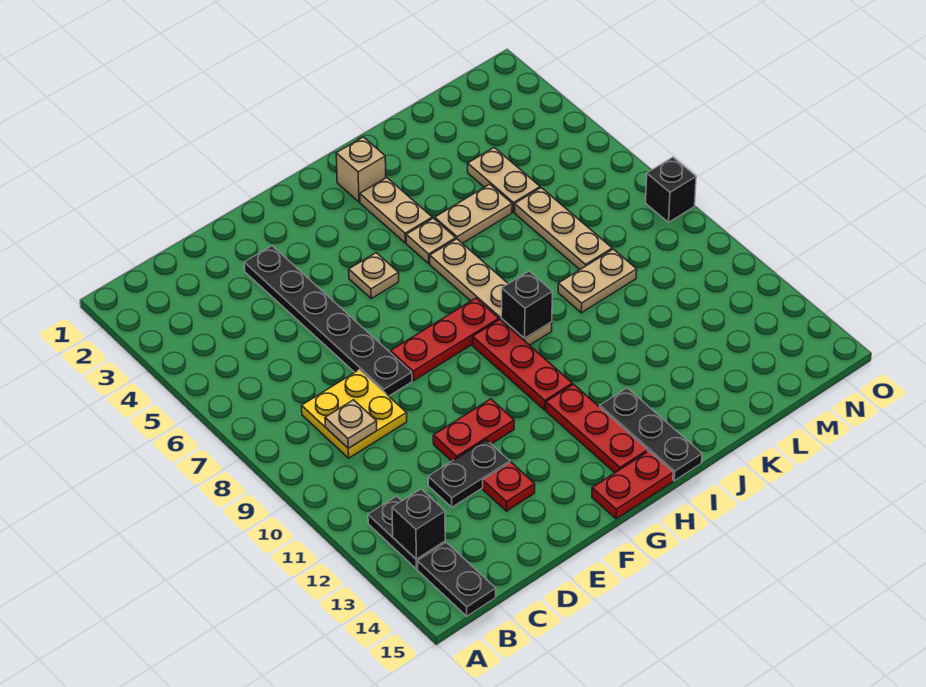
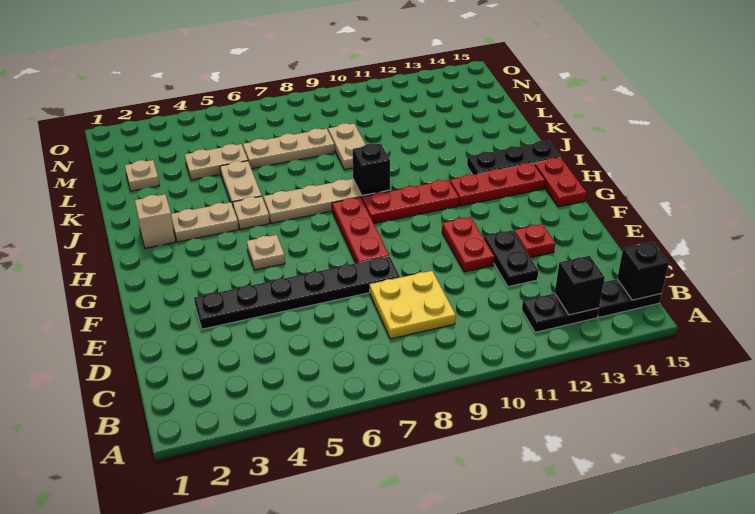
tan plate C9 level 2 -> tan plate L2 level 1
black brick O8 level 1 -> black brick B15 level 2

